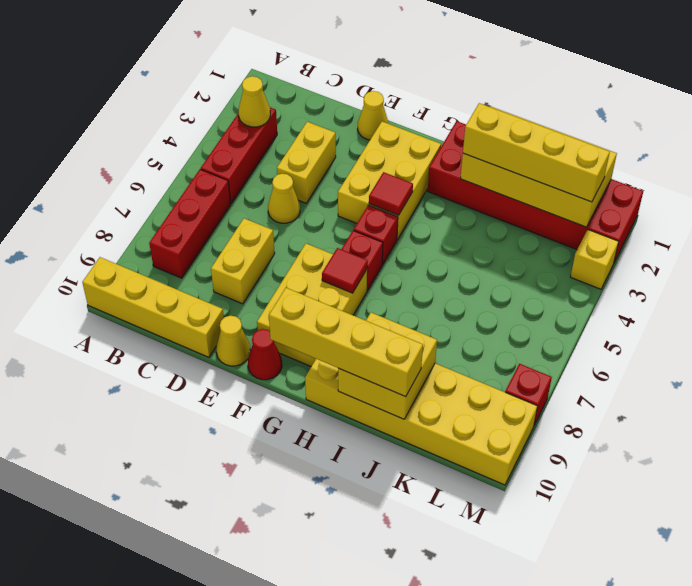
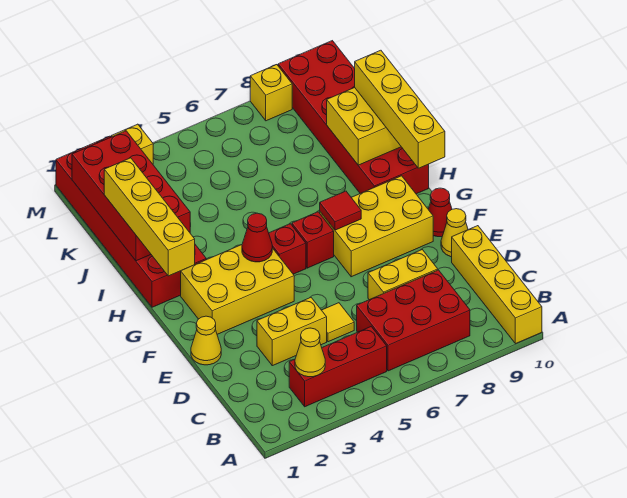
red brick B6:B8 level 1 -> red brick B6:C8 level 1
yellow cone D5 level 1 -> yellow tile D5 level 1
red tile G4 level 2 -> red cone G4 level 2
yellow brick H9:M10 level 1 -> red brick H9:M10 level 1
yellow brick I1:L2 level 2 -> red brick I1:L2 level 2
yellow brick I2:L2 level 3 -> yellow brick G1:J1 level 3
red brick M8 level 1 -> yellow brick M8 level 1

